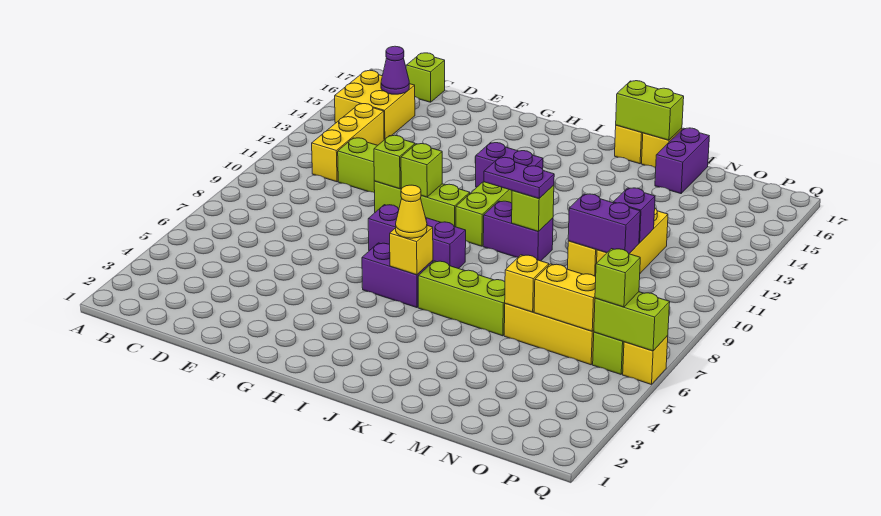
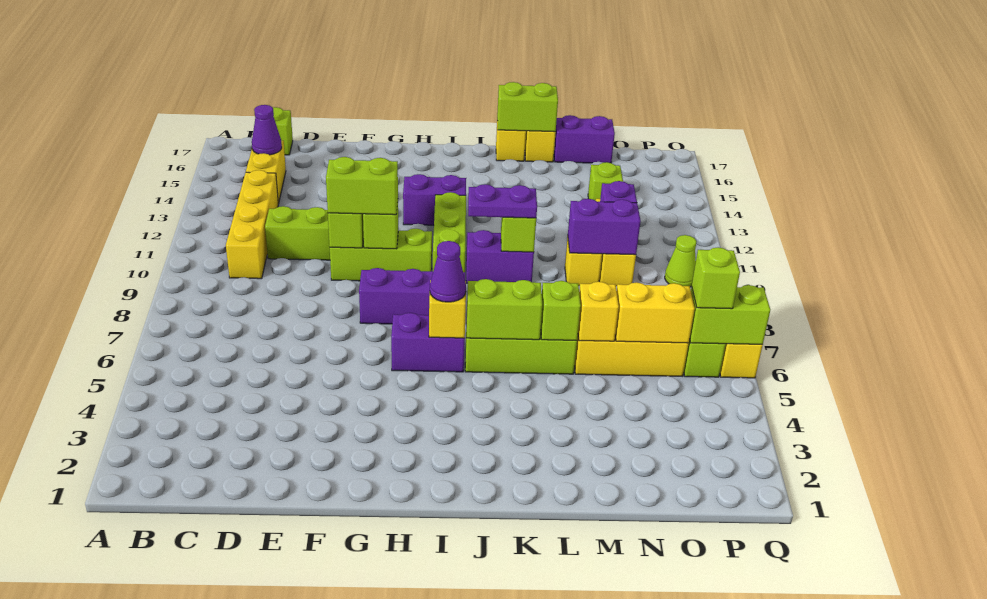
yellow brick B14:C15 level 1 -> yellow brick C14:C15 level 1
yellow brick C11:C13 level 1 -> yellow brick C10:C13 level 1
none -> lime brick F10:G10 level 3
yellow cone I6 level 3 -> purple cone I6 level 3
none -> lime brick J6:K6 level 2
none -> lime brick L6 level 2
purple brick M16:M17 level 1 -> purple brick M17:N17 level 1
none -> lime brick N14 level 1
none -> lime cone P10 level 1

